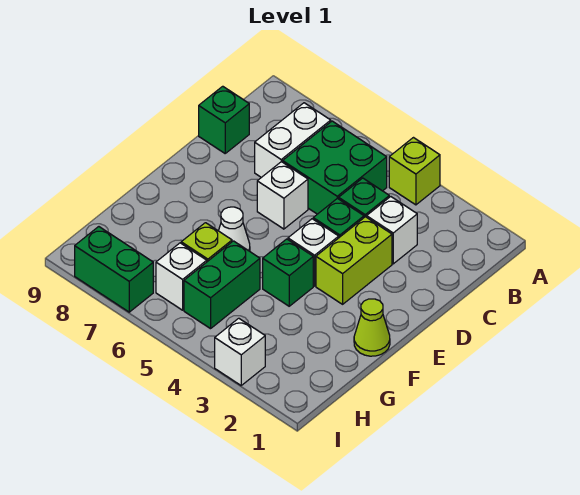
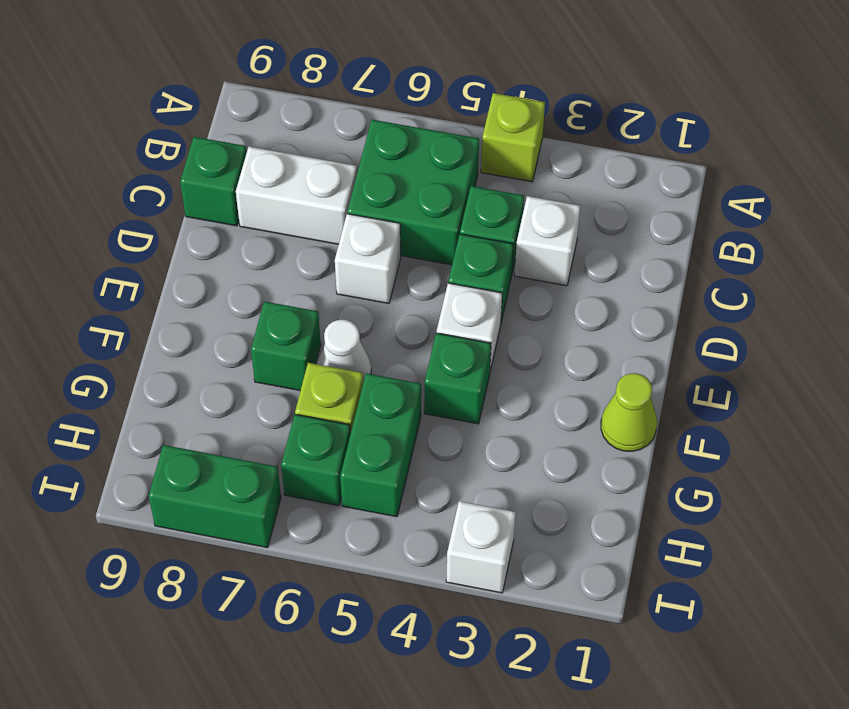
white brick B7:C7 level 1 -> white brick C7:C8 level 1
lime brick D3:E3 level 1 -> none
none -> green brick F7 level 1
white brick H6 level 1 -> green brick H6 level 1

